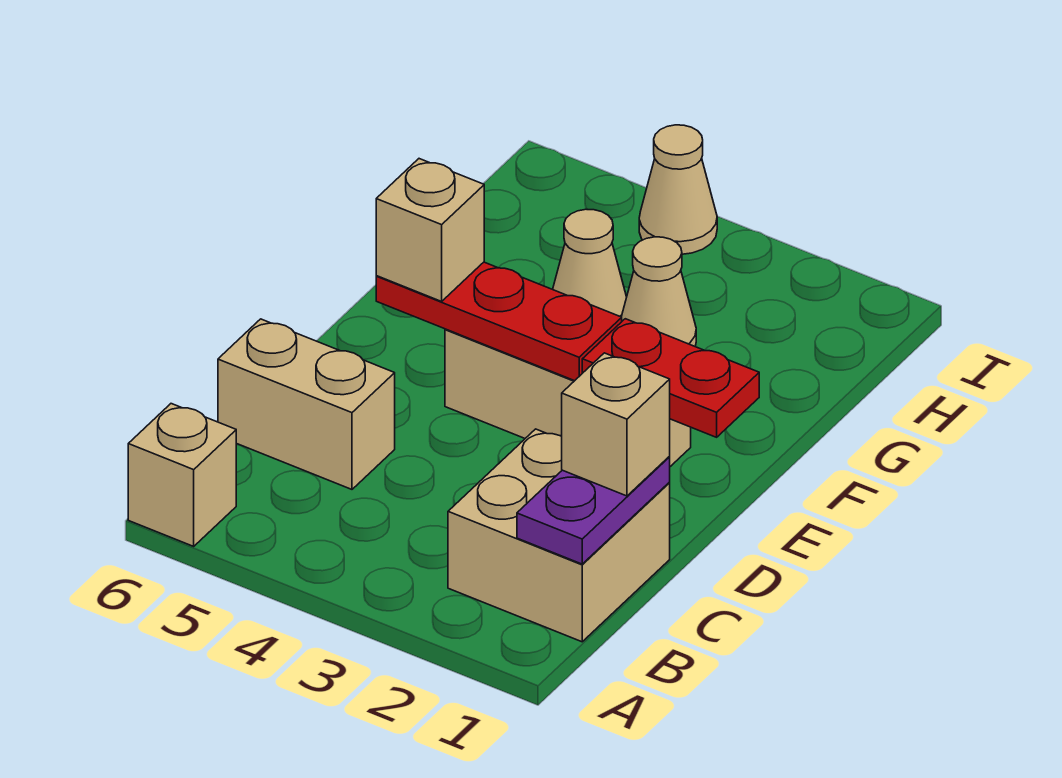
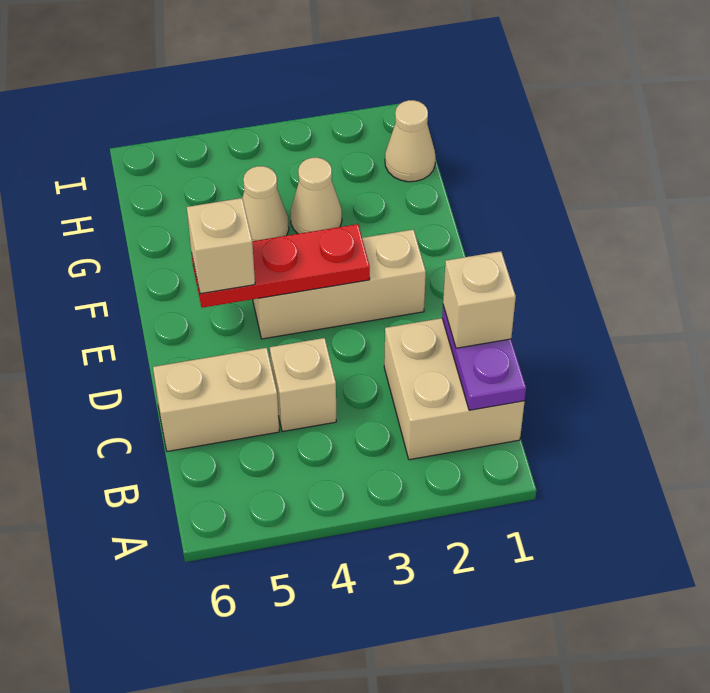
tan brick A6 level 1 -> tan brick C4 level 1
red plate E1:E2 level 2 -> none
tan cone I4 level 1 -> tan cone H1 level 1

